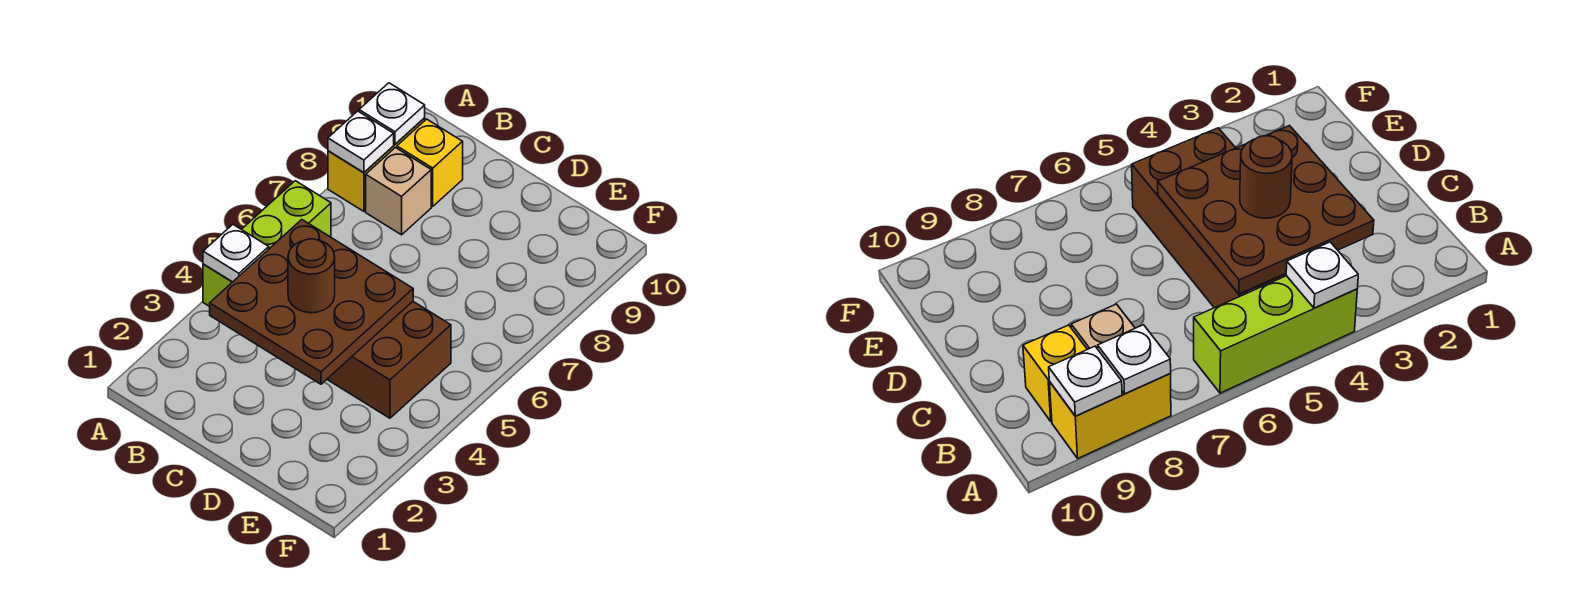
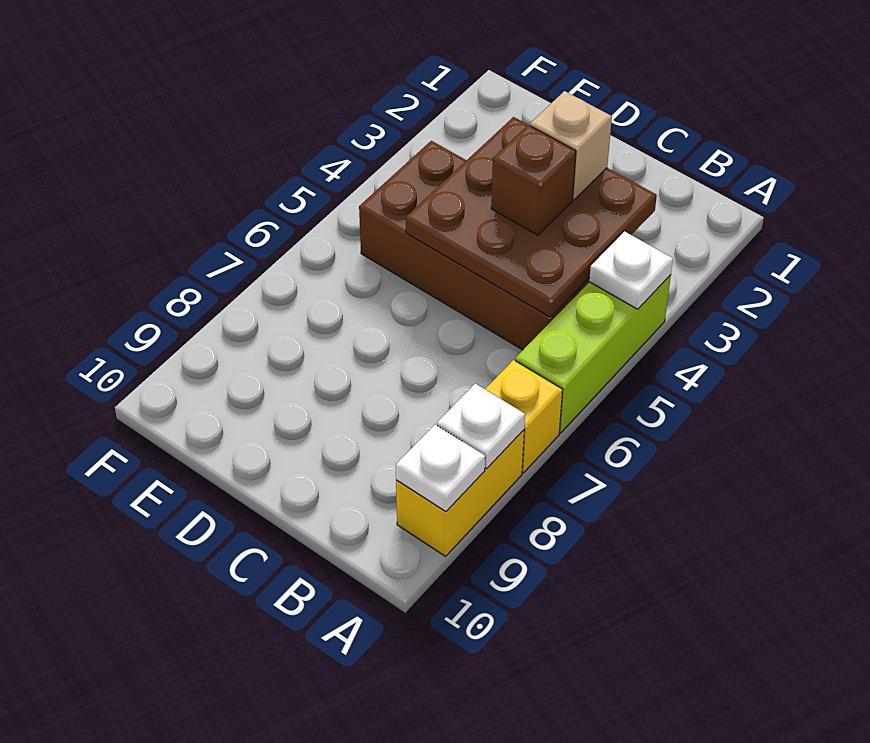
tan brick B8 level 1 -> tan brick C3 level 3
yellow brick B9 level 1 -> yellow brick A7 level 1
brown round brick C4 level 3 -> brown brick C4 level 3

